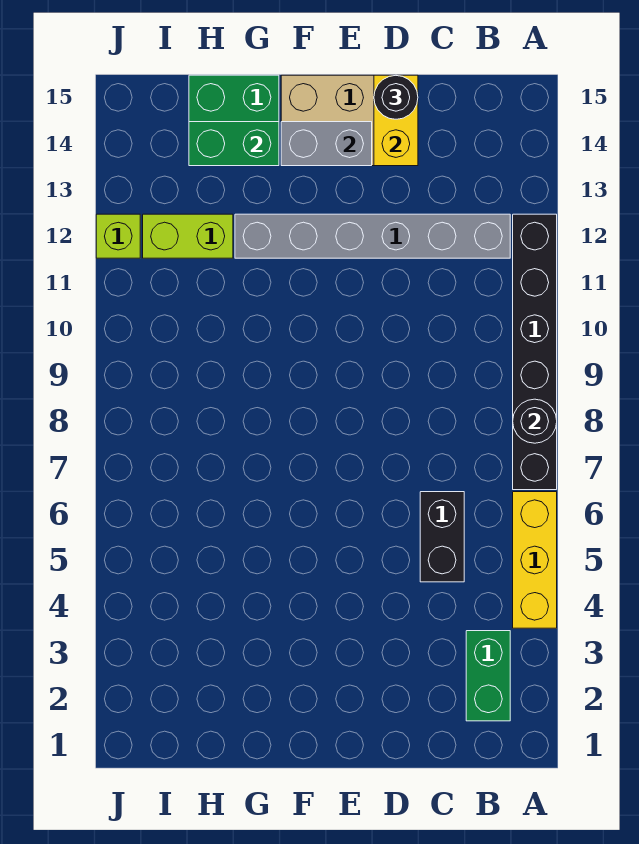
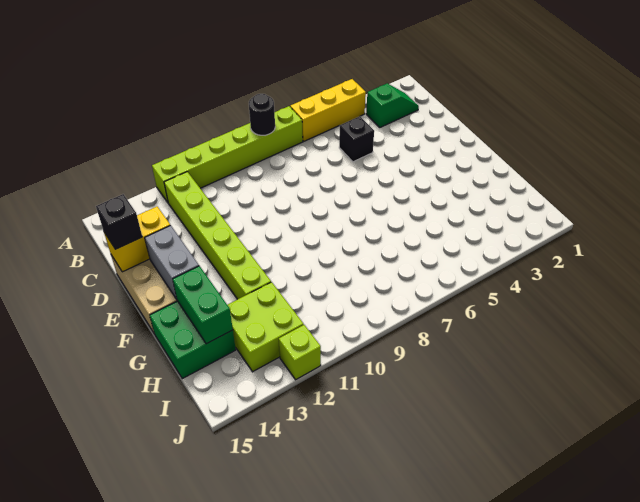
black brick A7:A12 level 1 -> lime brick A7:A12 level 1
green brick B2:B3 level 1 -> green slope B2:B3 level 1 top 3
grey brick B12:G12 level 1 -> lime brick B12:G12 level 1
black brick C5:C6 level 1 -> black brick C5 level 1
black round brick D15 level 3 -> black brick D15 level 3
lime brick H12:I12 level 1 -> lime brick H12:I13 level 1

